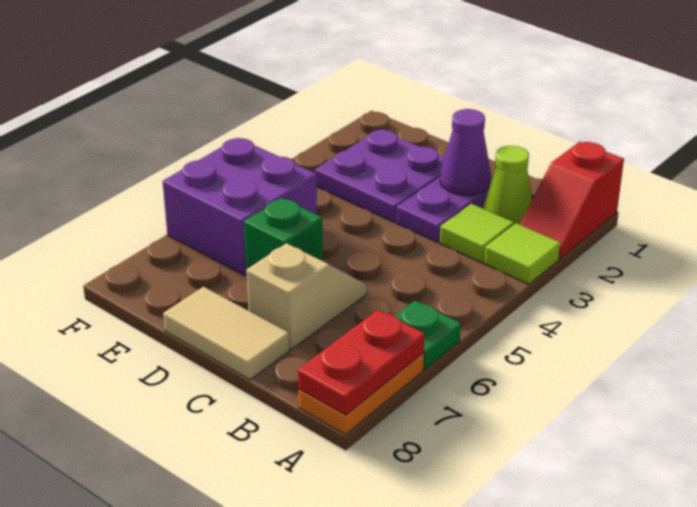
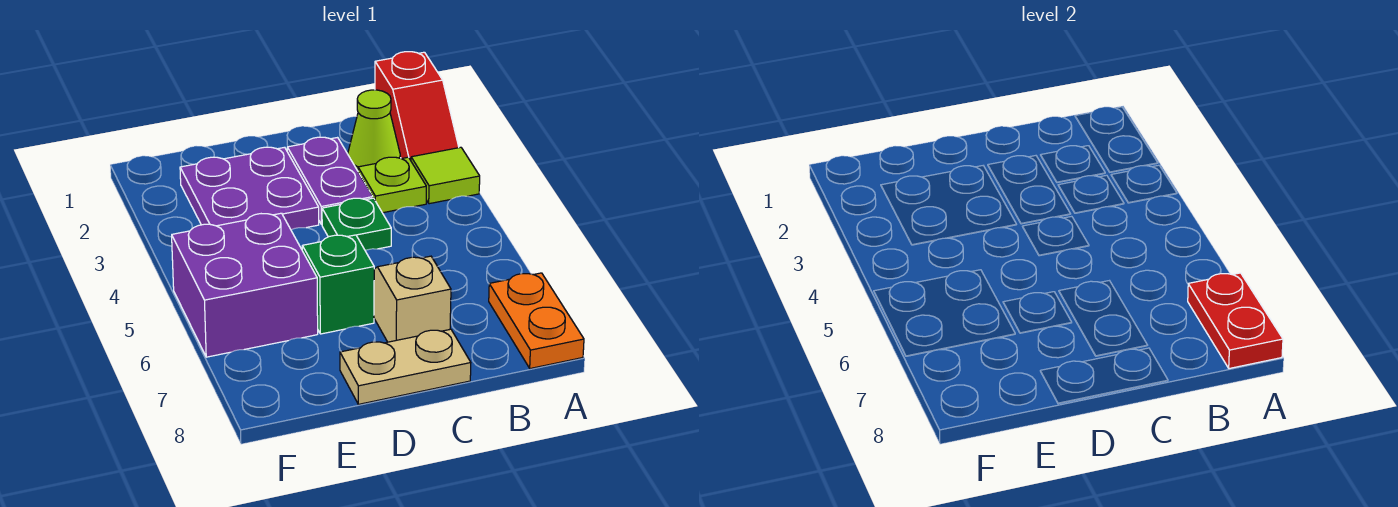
green plate A6 level 1 -> green plate C4 level 1
lime tile B3 level 1 -> lime plate B3 level 1
purple cone C2 level 2 -> none
tan tile C8:D8 level 1 -> tan plate C8:D8 level 1

